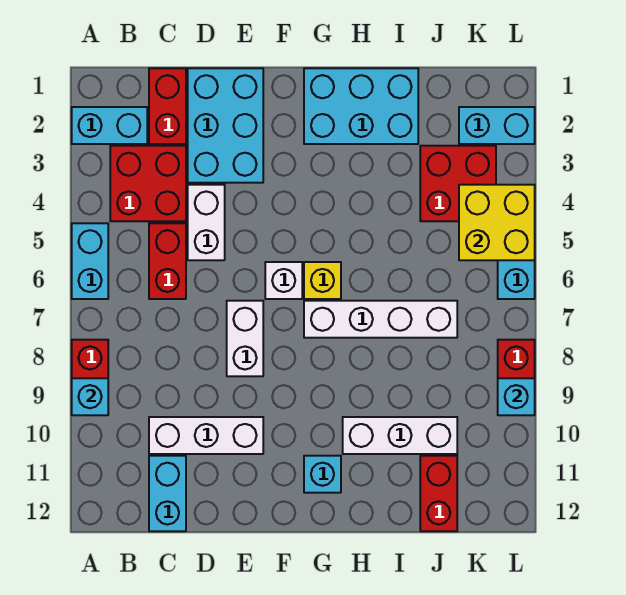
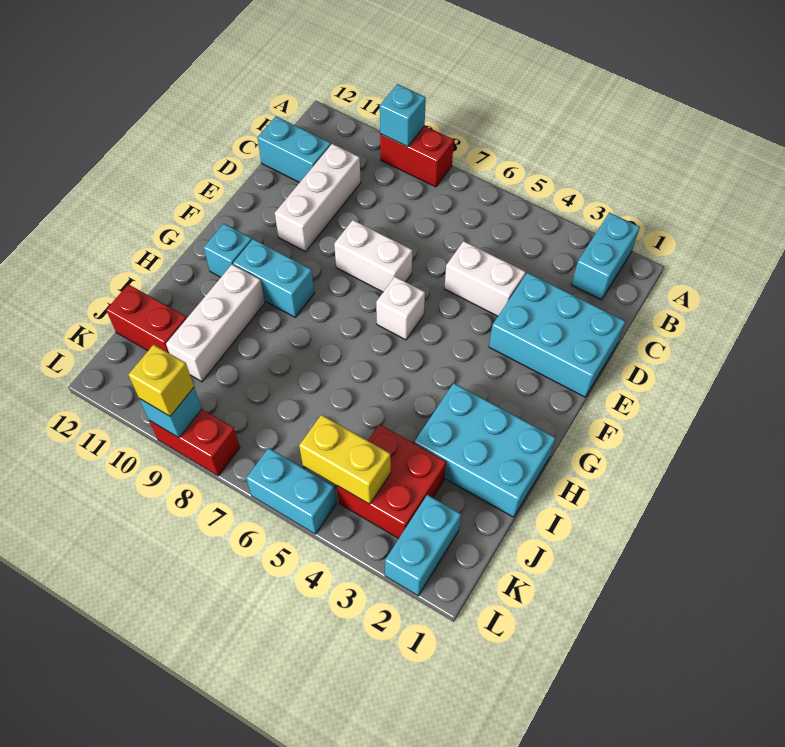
cyan brick A5:A6 level 1 -> cyan brick G9:G10 level 1
red brick B3:C4 level 1 -> none
red brick C1:C2 level 1 -> none
red brick C5:C6 level 1 -> none
cyan brick G1:I2 level 1 -> cyan brick H1:I3 level 1
yellow brick G6 level 1 -> yellow brick L9 level 3
white brick G7:J7 level 1 -> none
yellow brick K4:L5 level 2 -> yellow brick K4:K5 level 2

